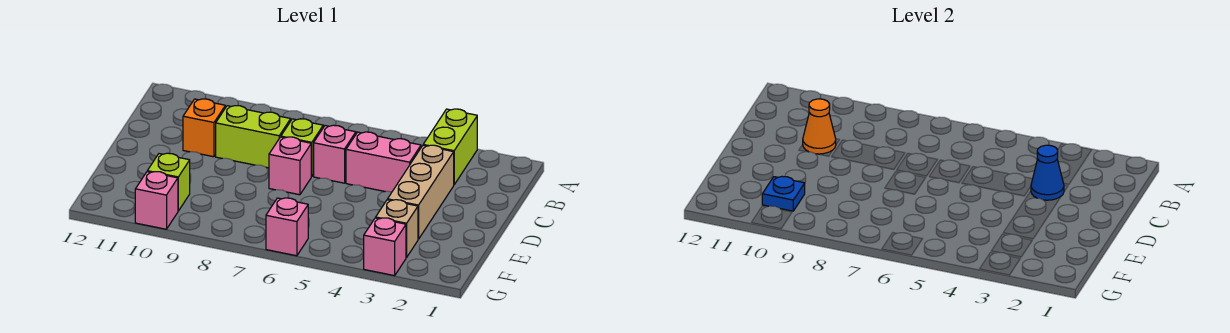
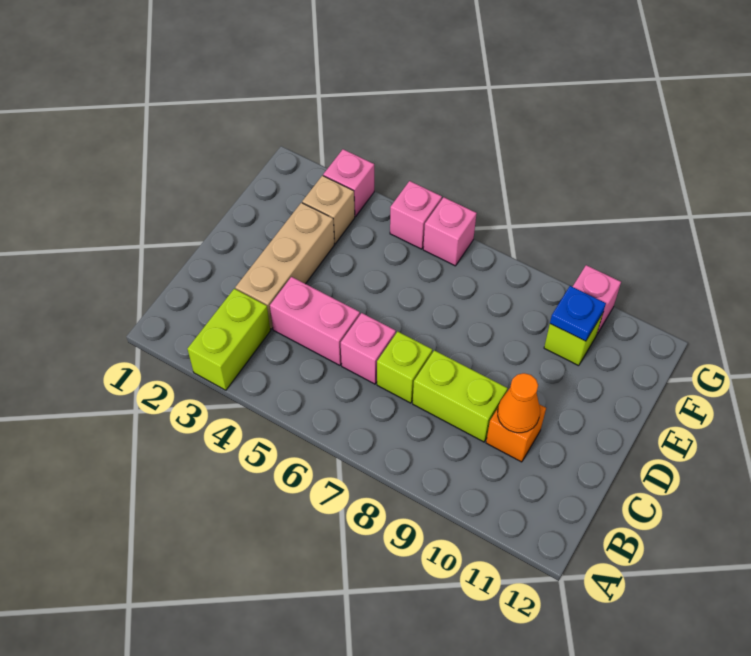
blue cone C3 level 2 -> none
pink brick D7 level 1 -> pink brick G5 level 1

